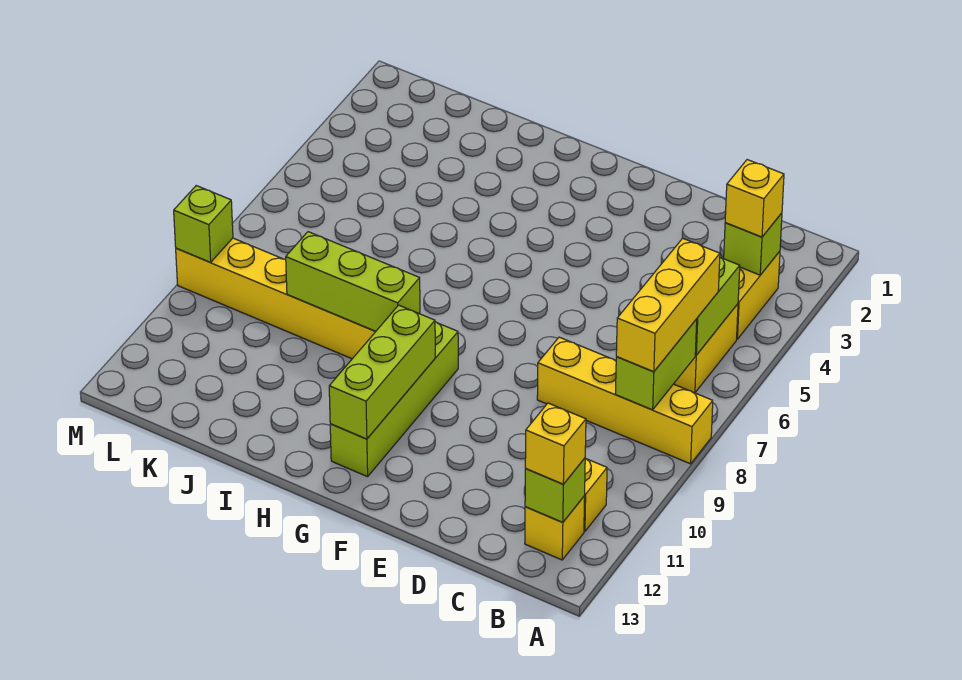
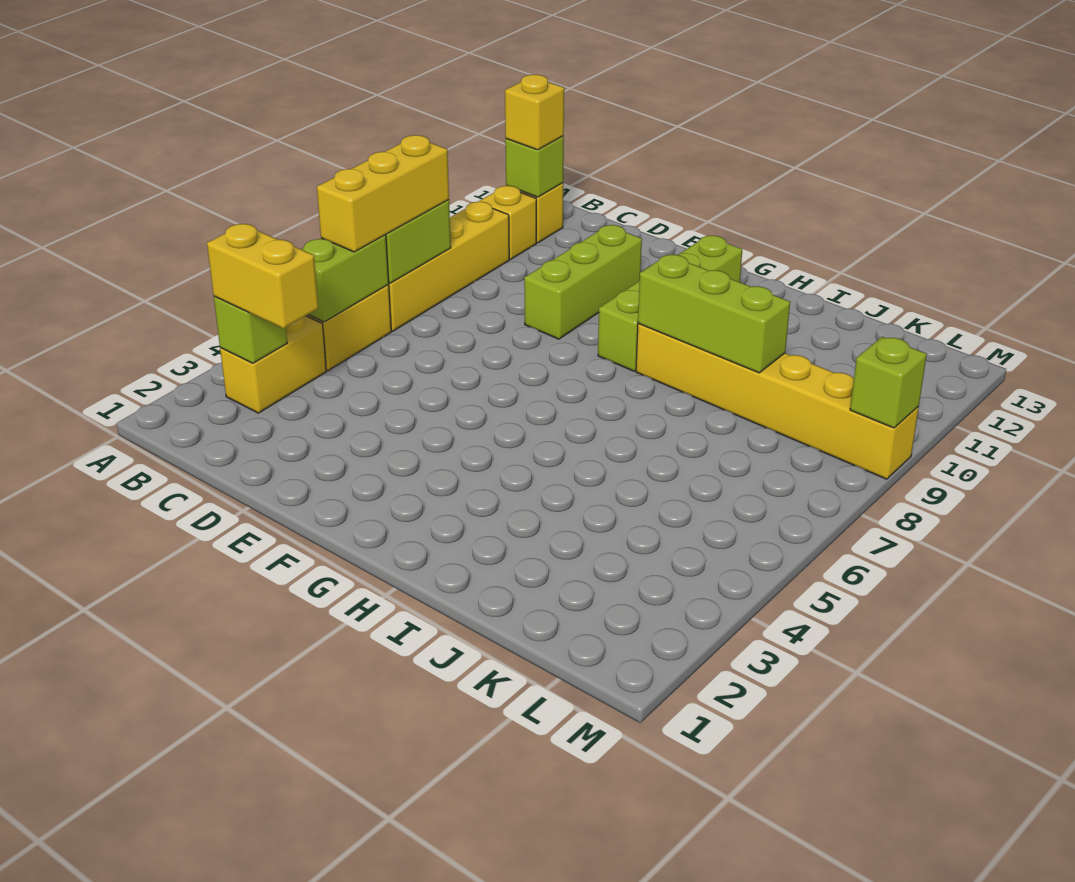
yellow brick A8:D8 level 1 -> yellow brick B7:B10 level 1
yellow brick B3 level 3 -> yellow brick B3:C3 level 3
lime brick G10:G12 level 2 -> lime brick E9:E11 level 1

